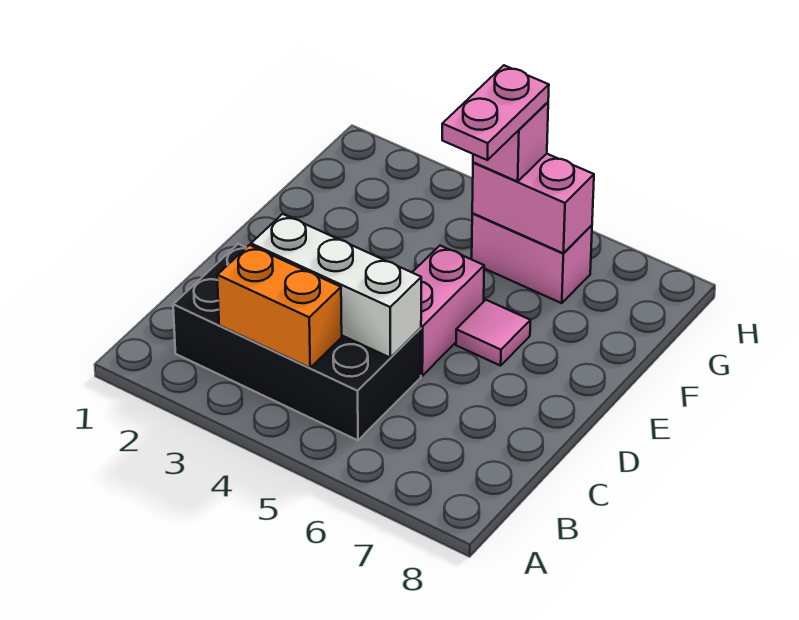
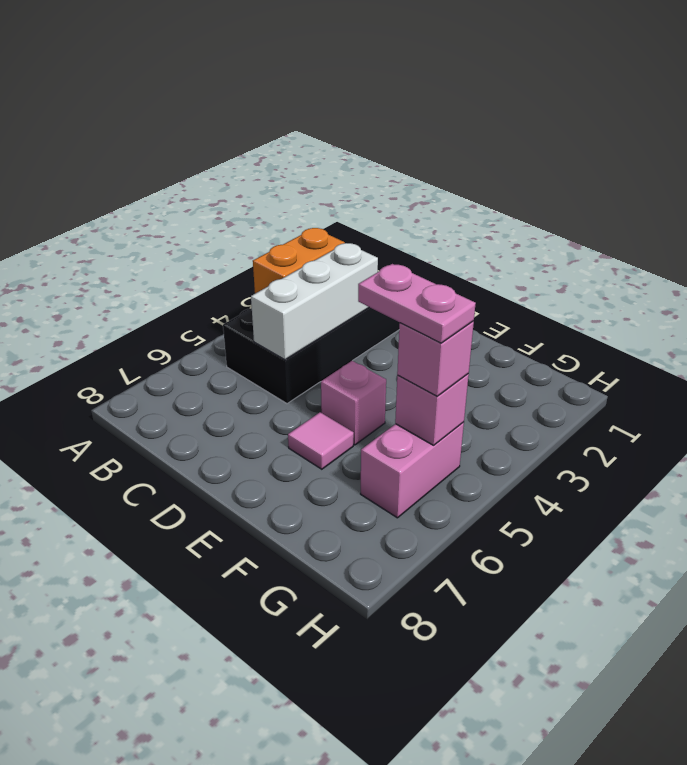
pink brick D5:E5 level 1 -> pink brick E5 level 1
pink brick G5:G6 level 2 -> pink brick G5 level 2

